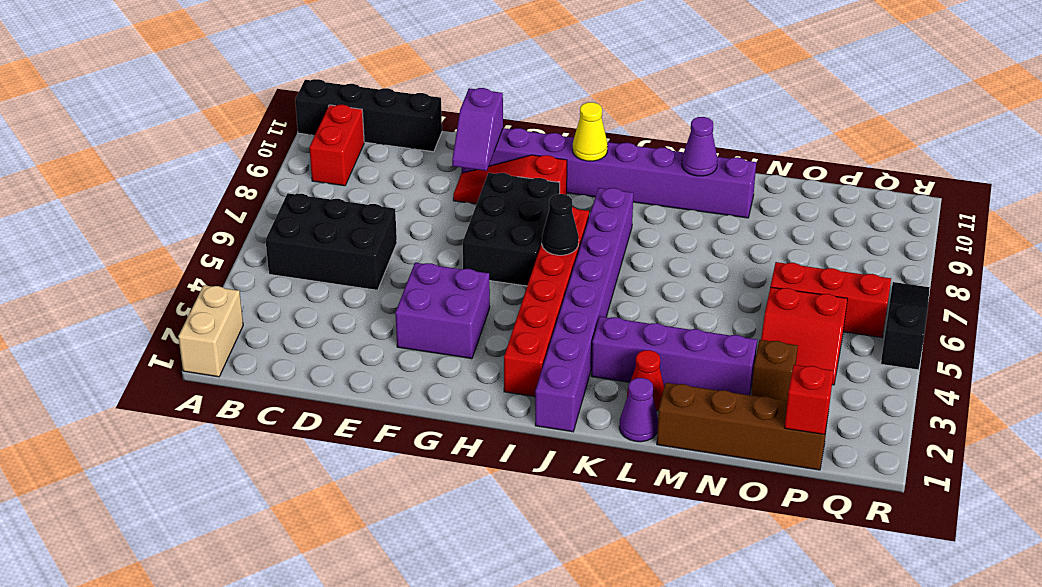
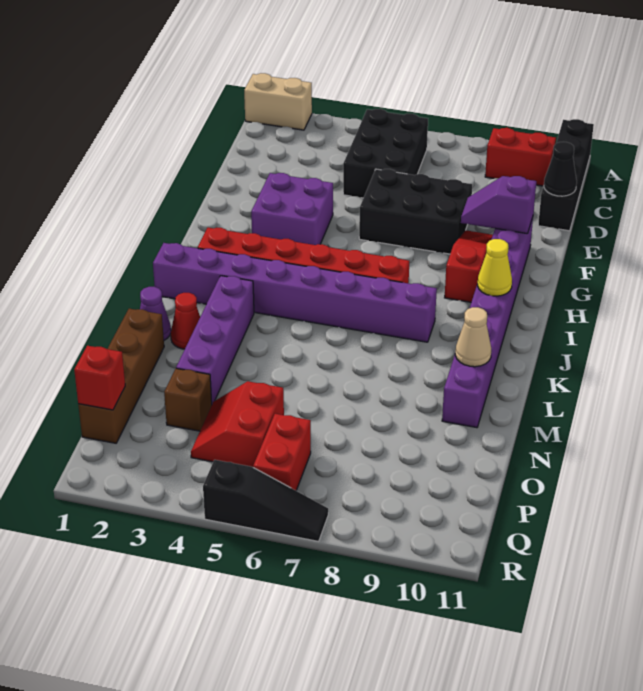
black brick G6:H8 level 1 -> black brick E6:F8 level 1
black cone I6 level 2 -> black cone D11 level 2
purple cone L10 level 2 -> tan cone L10 level 2
red brick O6:Q6 level 1 -> red brick P6:Q6 level 1

